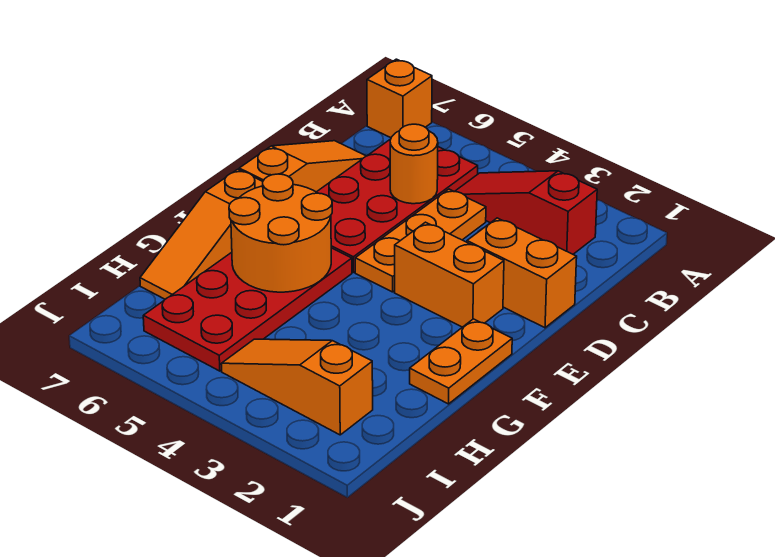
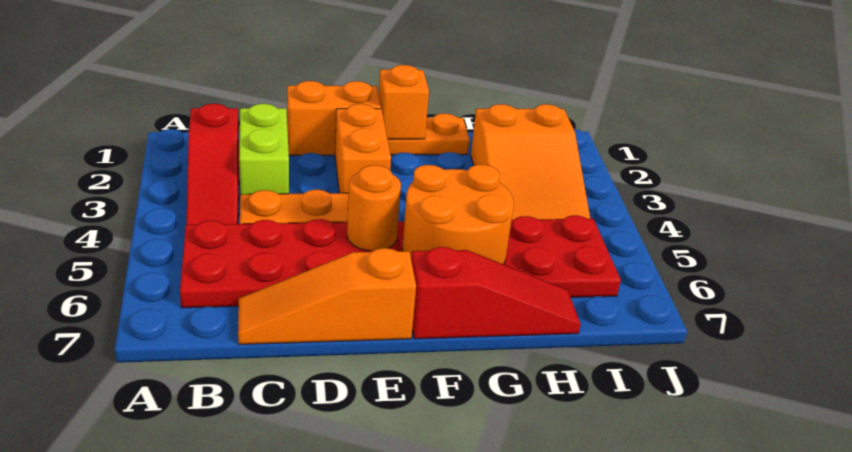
orange brick A7 level 1 -> orange brick F1 level 2
none -> lime brick C2:C3 level 1
orange round brick C5 level 2 -> orange round brick E5 level 2
orange brick D1:D2 level 1 -> orange brick D1:E1 level 1
orange slope F7:H7 level 1 top F -> red slope F7:H7 level 1 top F
orange slope I2:I4 level 1 top 2 -> orange slope H2:I4 level 1 top 2

